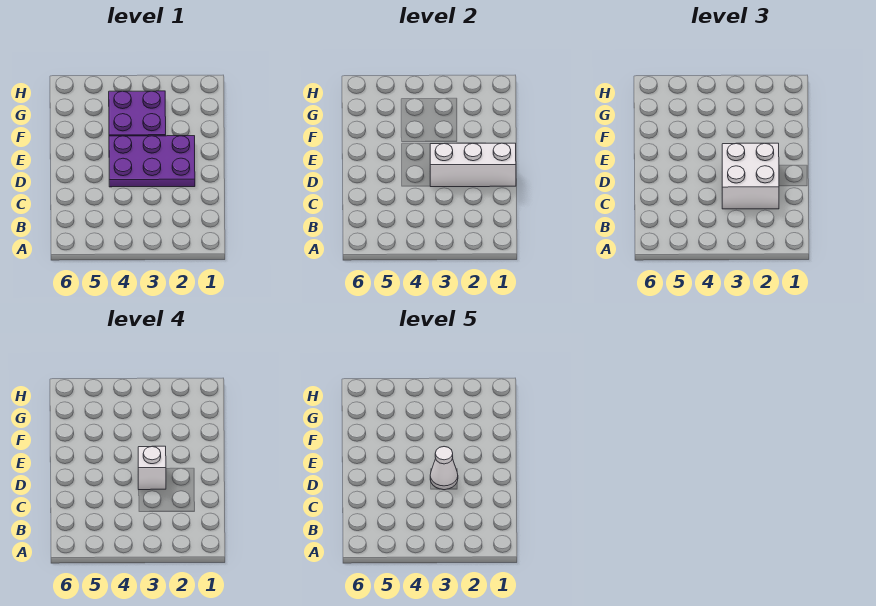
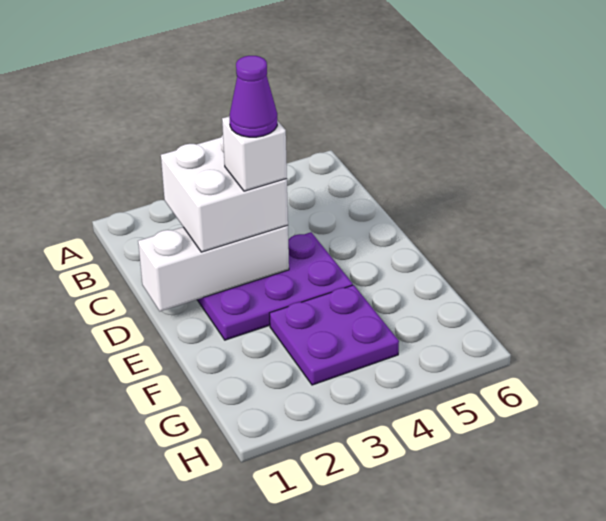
white cone D3 level 5 -> purple cone D3 level 5

